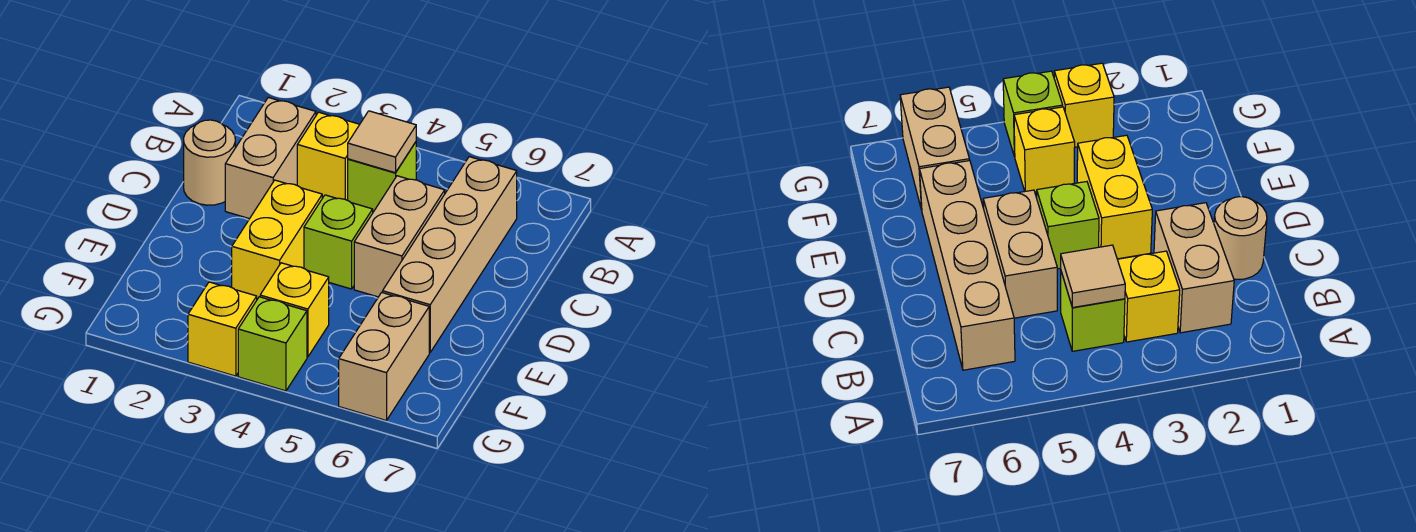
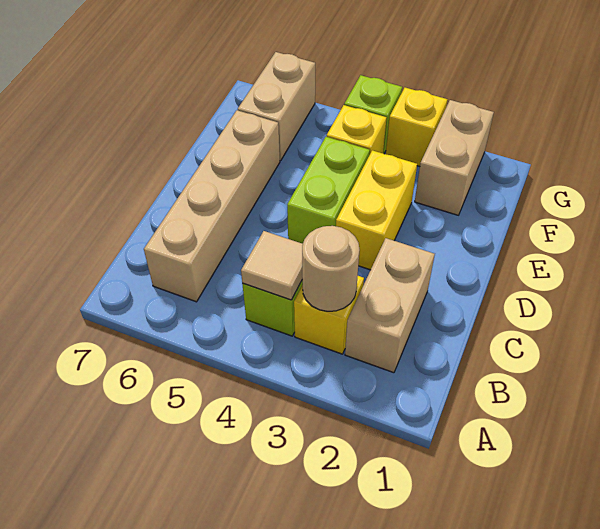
tan round brick C1 level 1 -> tan round brick B3 level 2
tan brick C5:D5 level 1 -> tan brick F2:G2 level 1
lime brick D4 level 1 -> lime brick D4:E4 level 1

